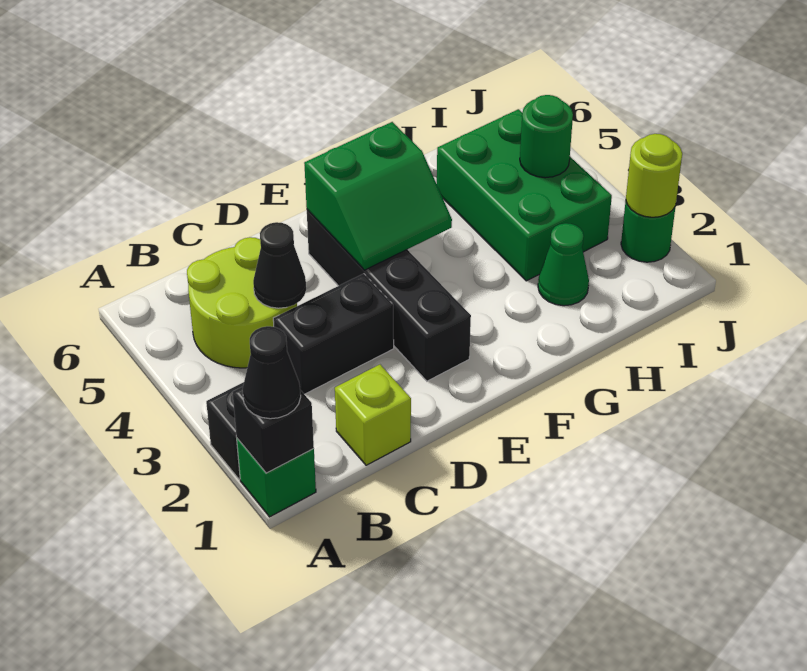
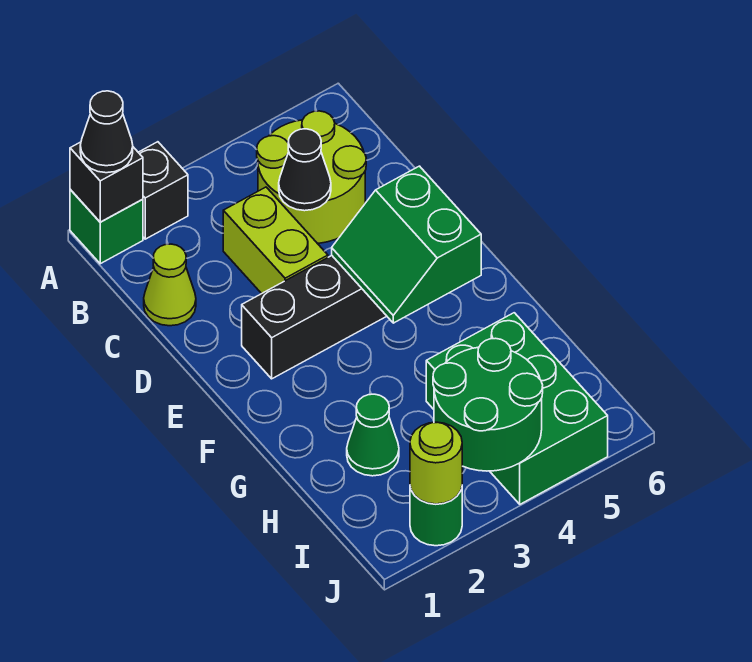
lime brick C1 level 1 -> lime cone C1 level 1
black brick C3:D3 level 1 -> lime brick C3:D3 level 1
green brick H3:I5 level 1 -> green brick H4:J5 level 1
green round brick I4 level 2 -> green round brick I3:J4 level 2

